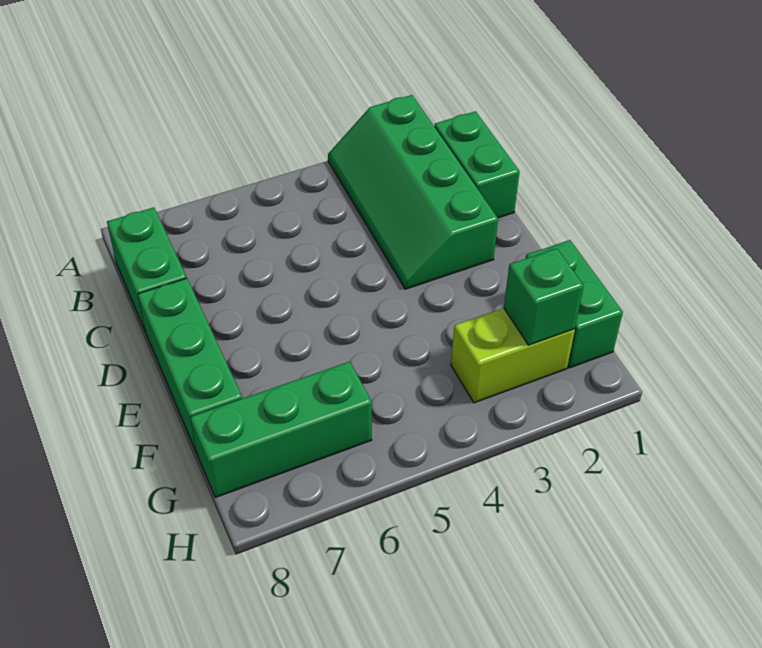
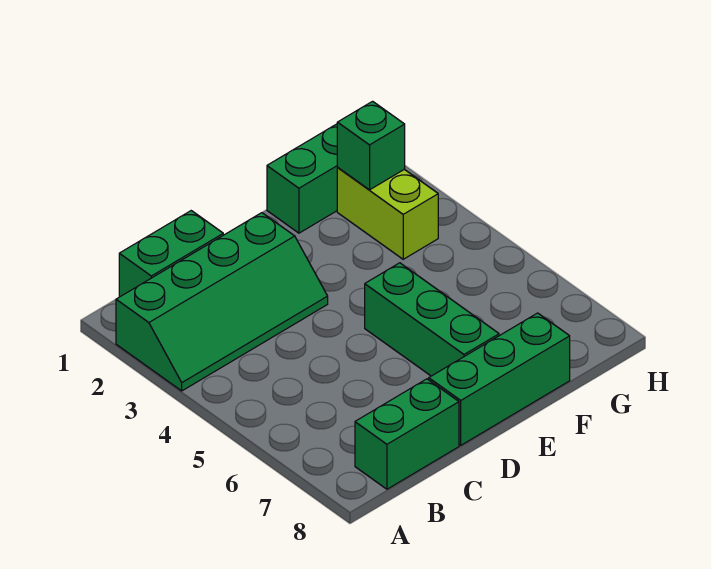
green brick G6:G8 level 1 -> green brick E5:E7 level 1

